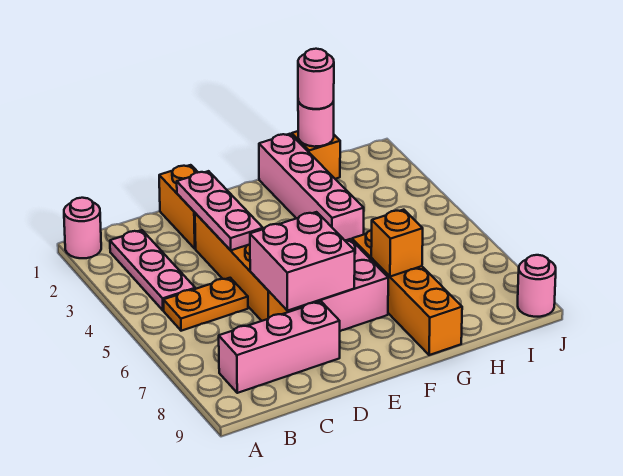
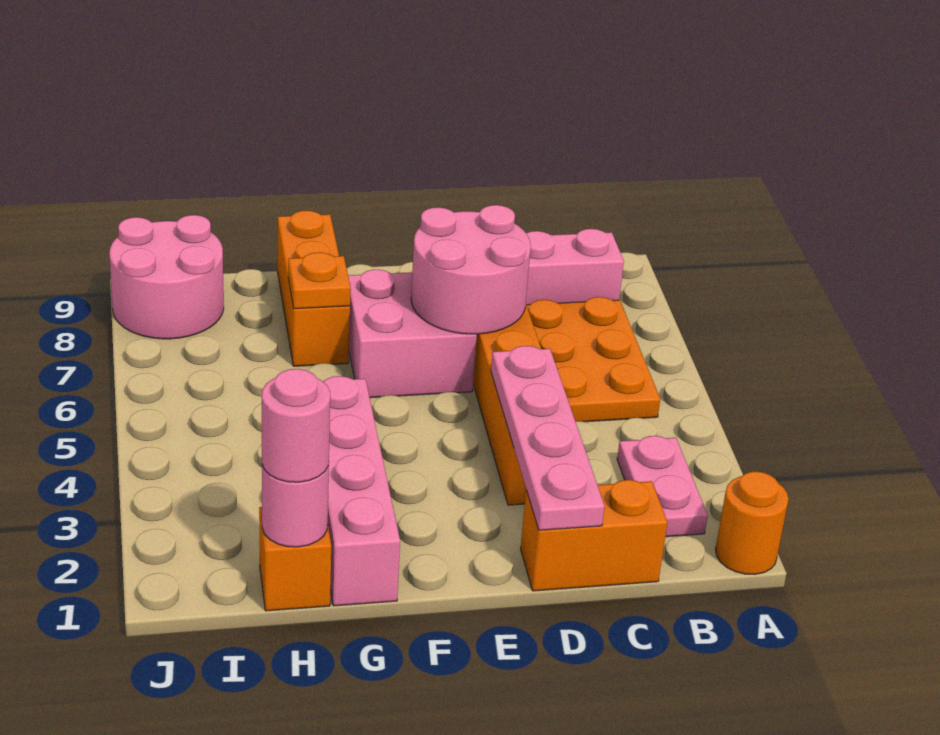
pink round brick A1 level 1 -> orange round brick A1 level 1
pink plate B2:B4 level 1 -> pink plate B2:B3 level 1
orange plate B5:C5 level 1 -> orange plate B5:C7 level 1
orange brick D1:D2 level 1 -> orange brick C1:D1 level 1
pink plate D2:D4 level 2 -> pink plate D1:D4 level 2
pink brick D6:E7 level 2 -> pink round brick D6:E7 level 2
orange brick G6:G9 level 1 -> orange brick G7:G9 level 1
orange brick G7 level 2 -> orange plate G7 level 2
pink round brick J9 level 1 -> pink round brick I8:J9 level 1

